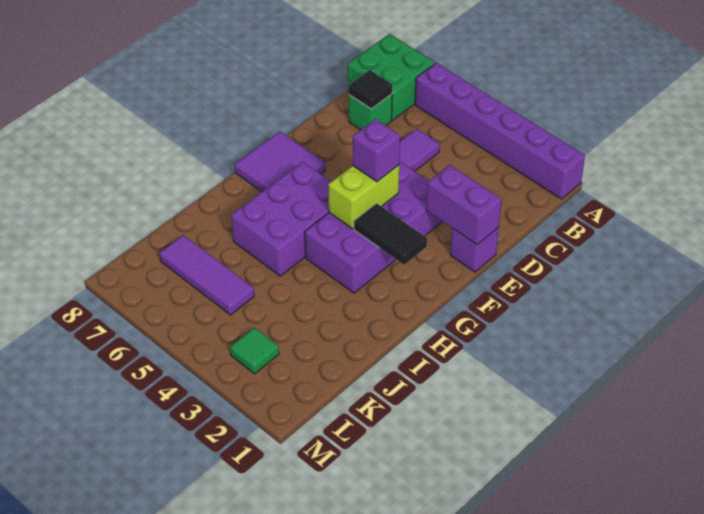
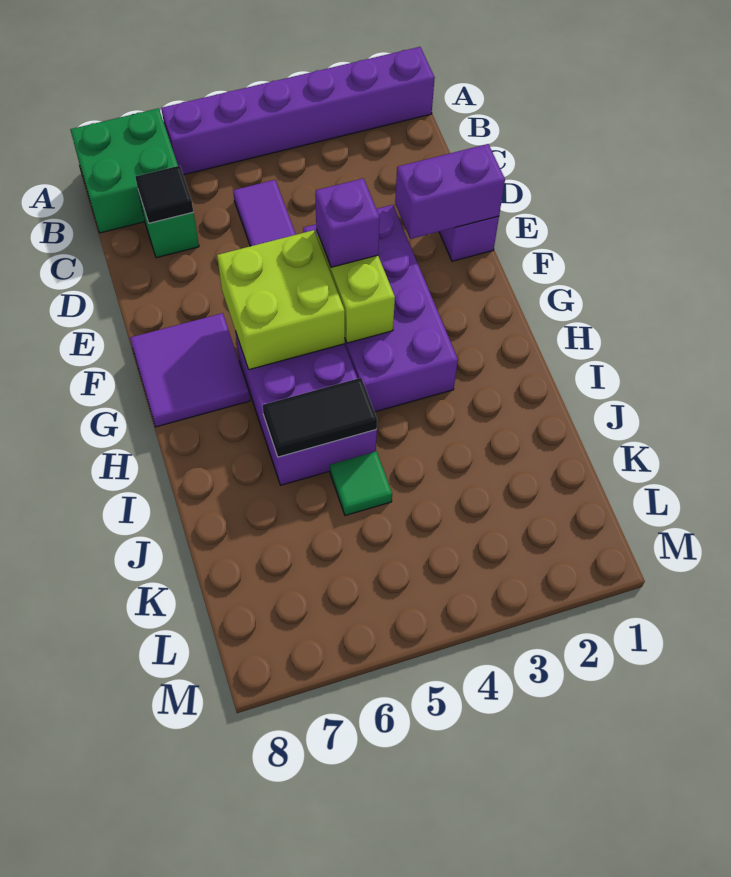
none -> lime brick F5:G6 level 2
black tile G2:G3 level 2 -> black tile I5:I6 level 2
purple tile K5:K7 level 1 -> none
green tile L3 level 1 -> green tile J5 level 1

